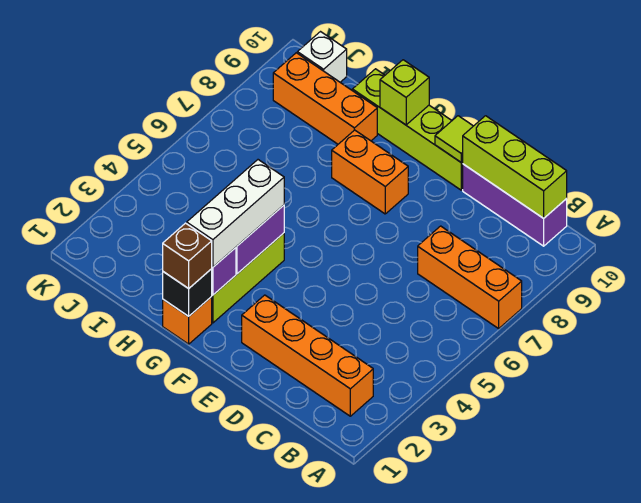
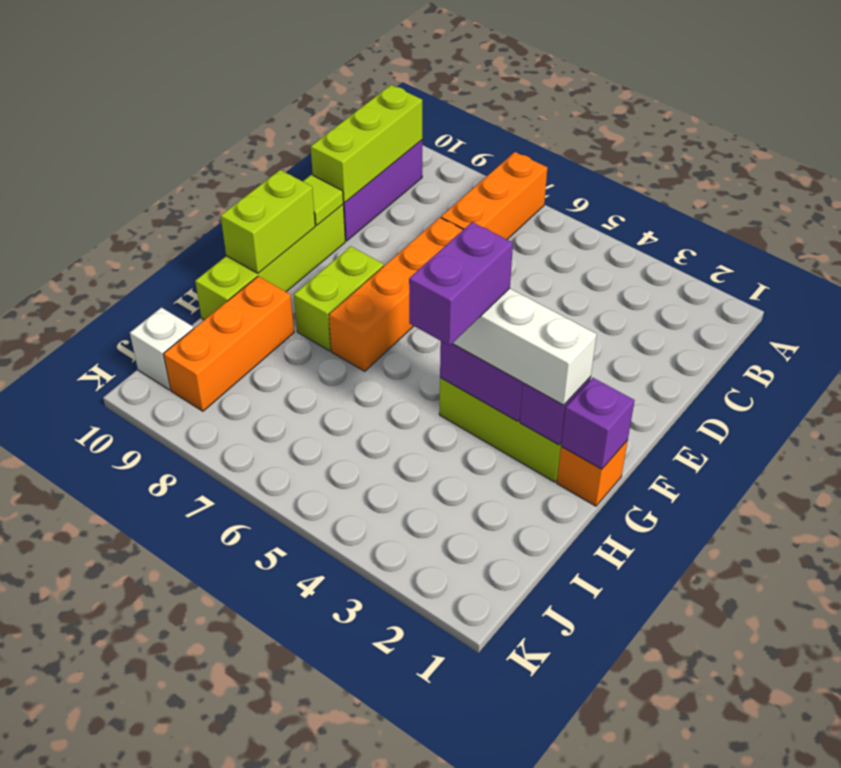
orange brick B2:E2 level 1 -> orange brick D7:G7 level 1
orange brick F8:G8 level 1 -> lime brick F8:G8 level 1
black brick G1 level 2 -> purple brick G1 level 2
brown brick G1 level 3 -> none
none -> purple brick G4:H4 level 4
lime brick G10 level 2 -> lime brick F10:G10 level 2

